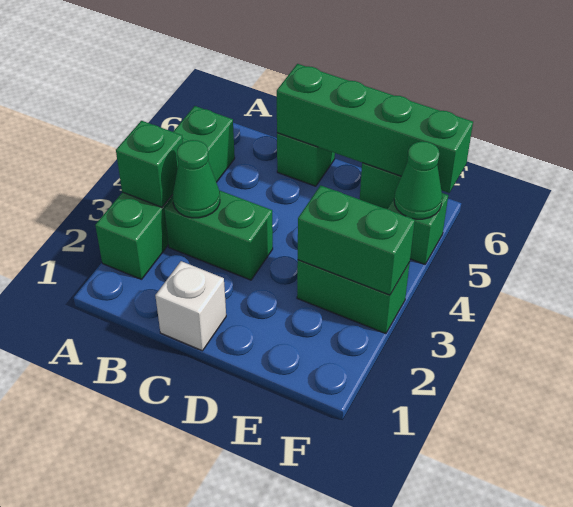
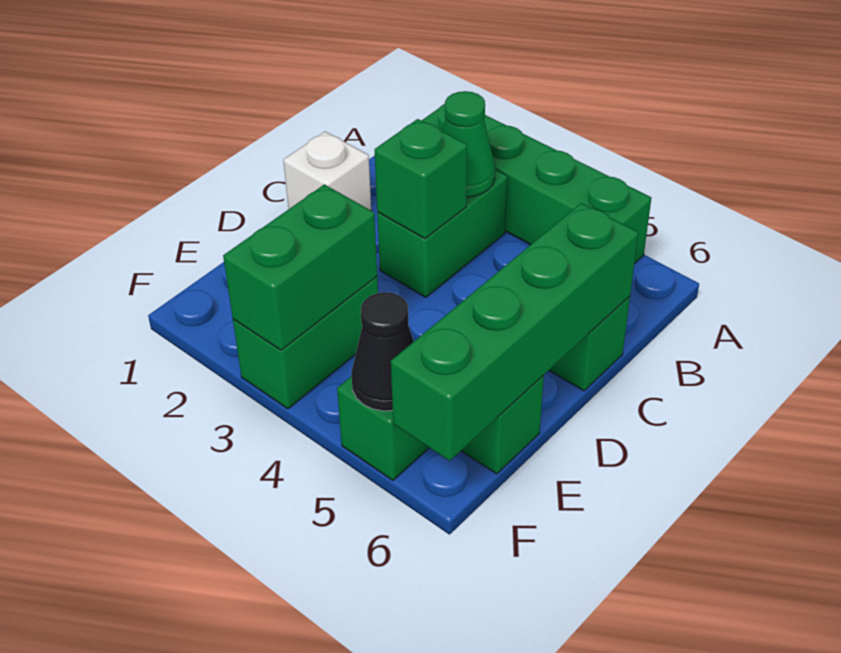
green brick A3 level 2 -> green brick C3 level 2
green cone F5 level 2 -> black cone F5 level 2

